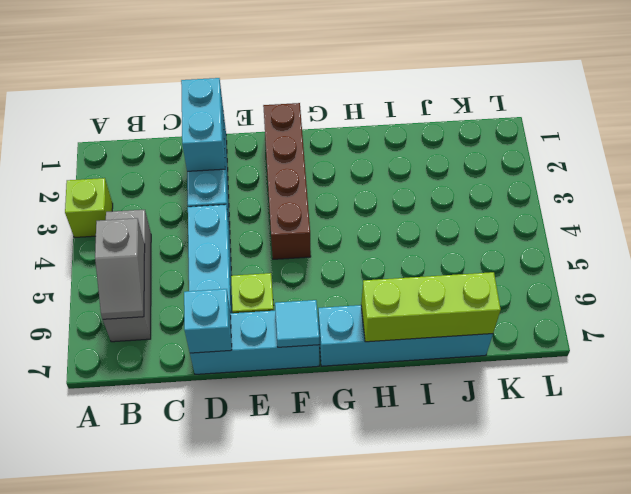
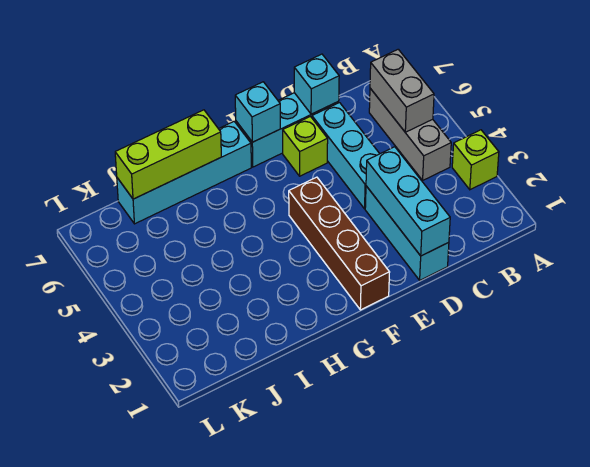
grey slope B5:B6 level 2 top 5 -> grey brick B5:B6 level 2
cyan brick D1:D2 level 2 -> cyan brick D1:D3 level 2
cyan tile F7 level 2 -> cyan brick F7 level 2

